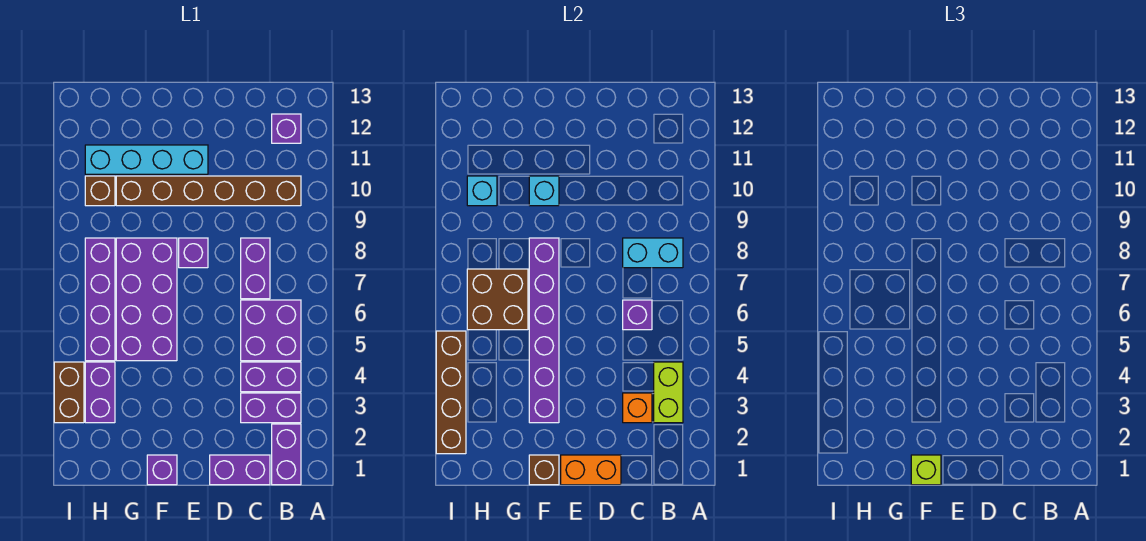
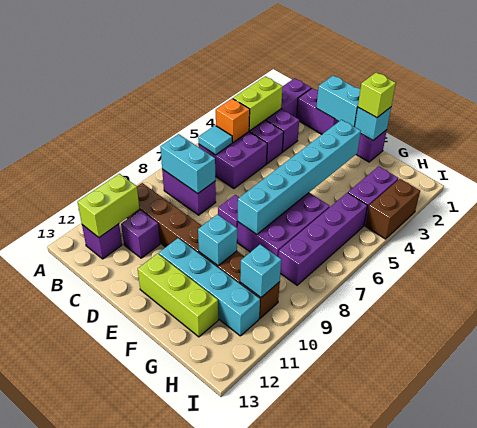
none -> cyan tile B6 level 2
none -> lime brick B11:B12 level 2
orange brick C3 level 2 -> orange brick B5 level 2
purple brick C6 level 2 -> purple brick C11 level 1
purple brick C7:C8 level 1 -> purple brick B8:C8 level 1
orange brick D1:E1 level 2 -> cyan brick D1:E1 level 2
none -> lime brick E12:G12 level 1
brown brick F1 level 2 -> cyan brick F1 level 2
purple brick F3:F8 level 2 -> cyan brick F3:F8 level 2
purple brick F5:G8 level 1 -> purple brick F6:G8 level 1
brown brick G6:H7 level 2 -> none
brown brick I2:I5 level 2 -> none

